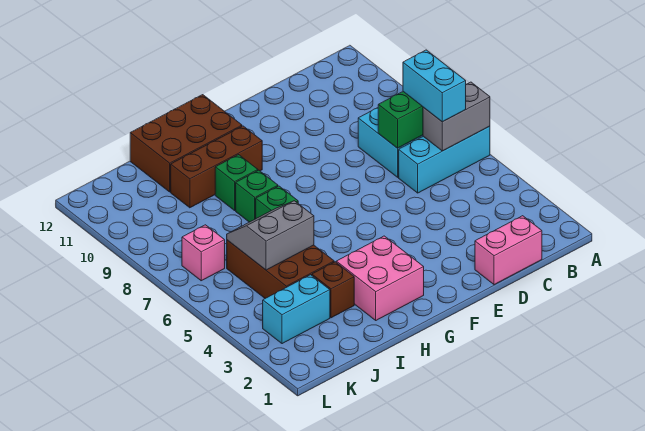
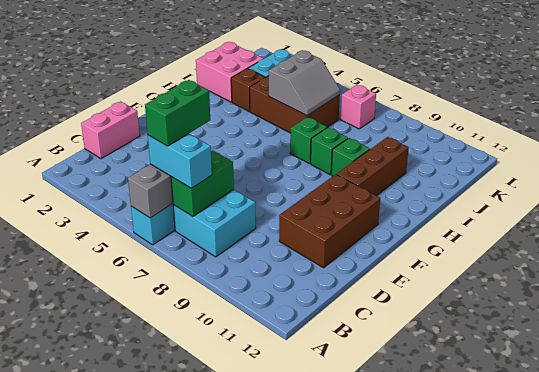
none -> green brick B6:C6 level 4
pink brick G2:H3 level 1 -> pink brick I1:J2 level 1
brown brick G11:I12 level 1 -> brown brick D10:F11 level 1

